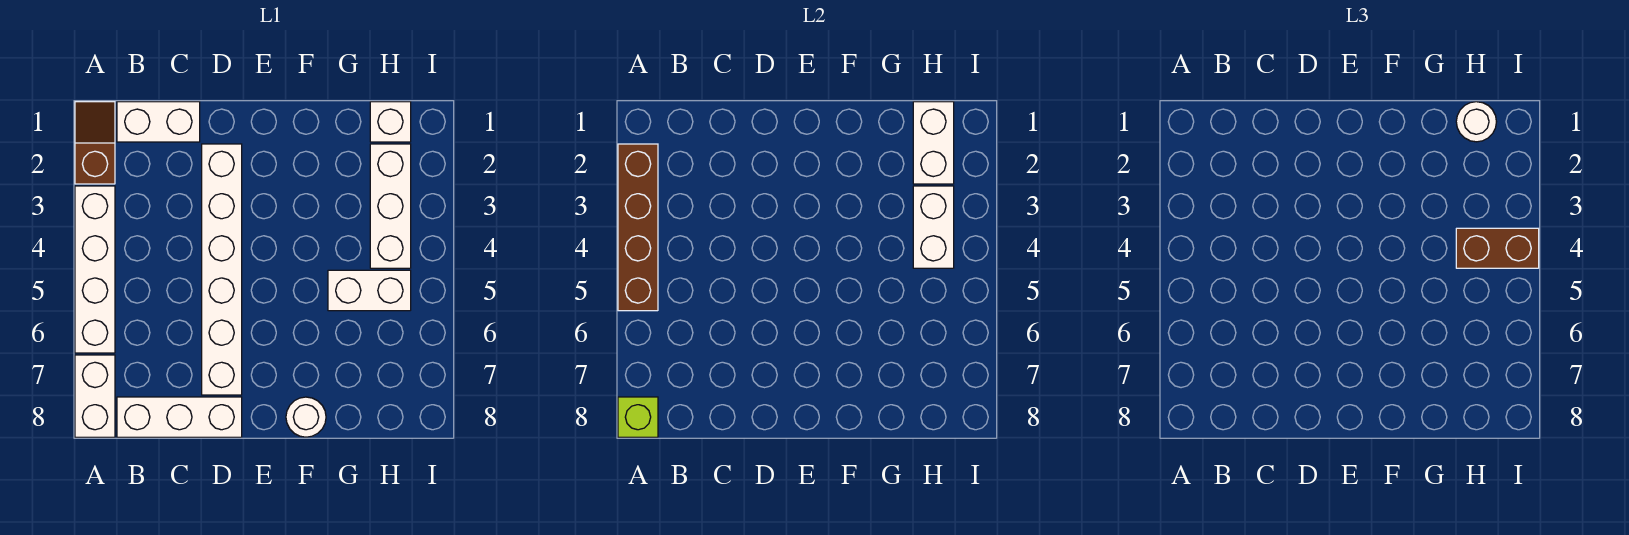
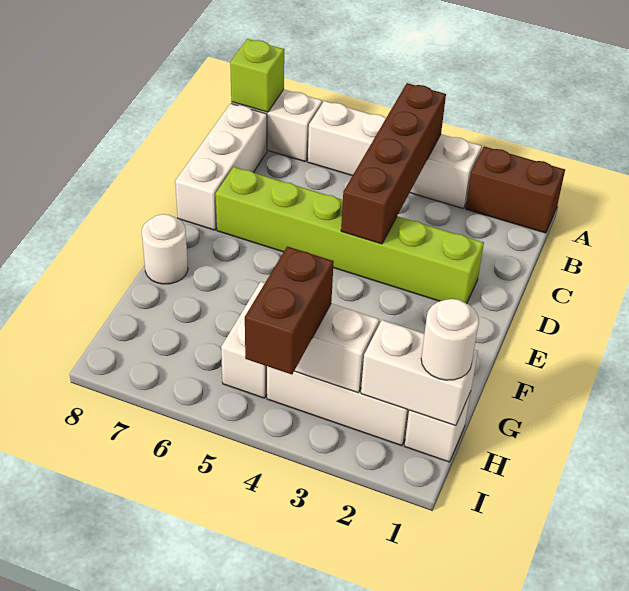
brown slope A1:A2 level 1 top 2 -> brown brick A1:A2 level 1
brown brick A2:A5 level 2 -> brown brick A4:D4 level 2
white brick B1:C1 level 1 -> none
white brick D2:D7 level 1 -> lime brick D2:D7 level 1

